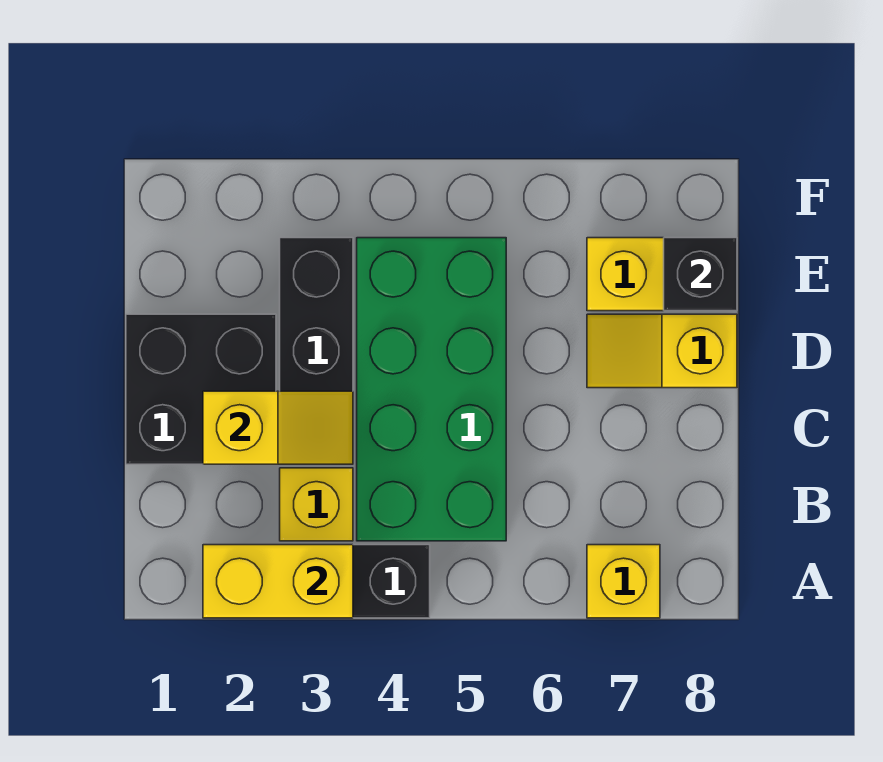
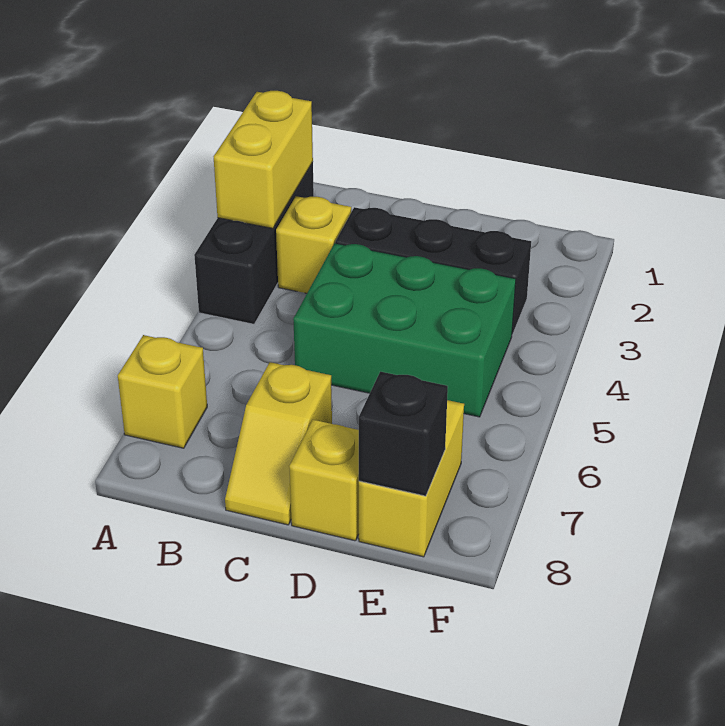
green brick B4:E5 level 1 -> green brick C4:E5 level 1
black brick C1:D2 level 1 -> none
yellow slope C2:C3 level 2 top 2 -> yellow slope C7:C8 level 1 top 7

